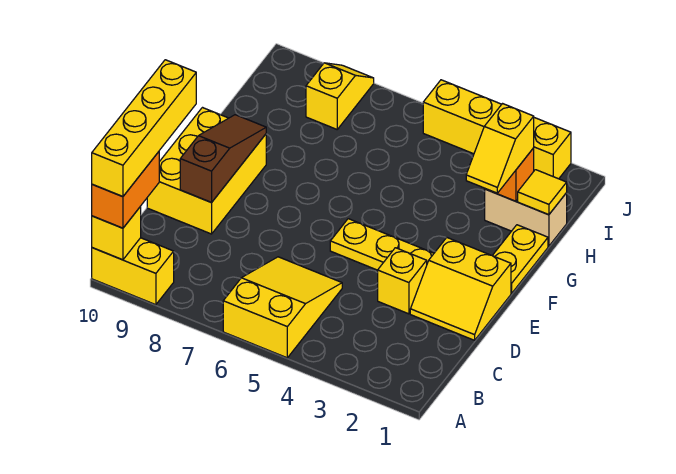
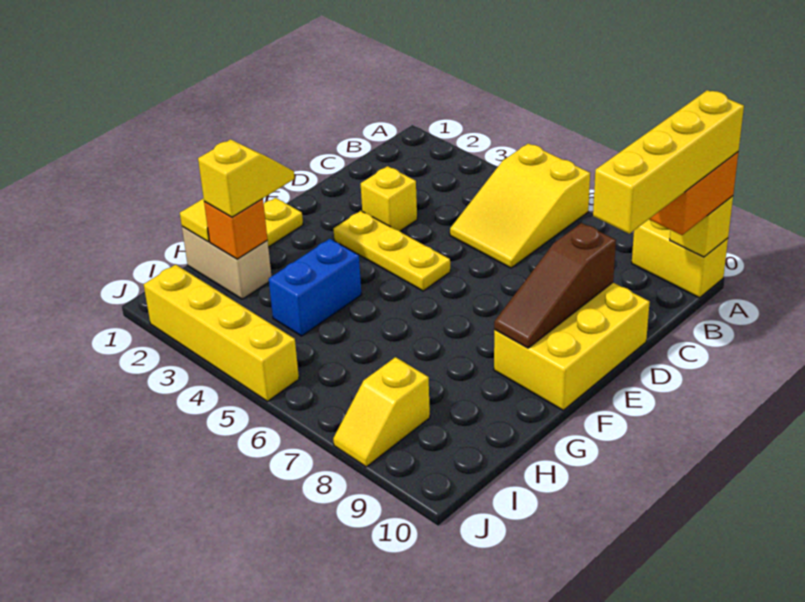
yellow slope D1:E2 level 1 top E -> none
none -> blue brick G4:H4 level 1

